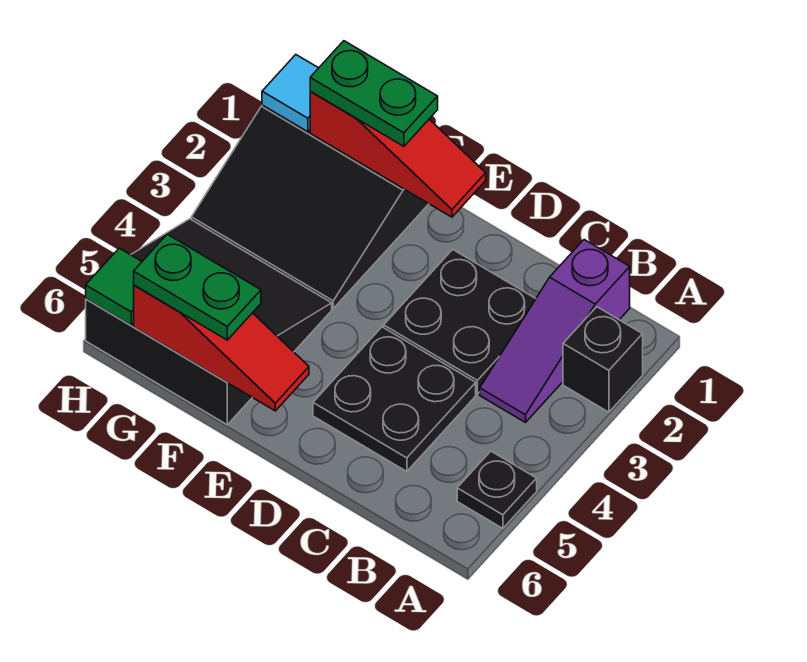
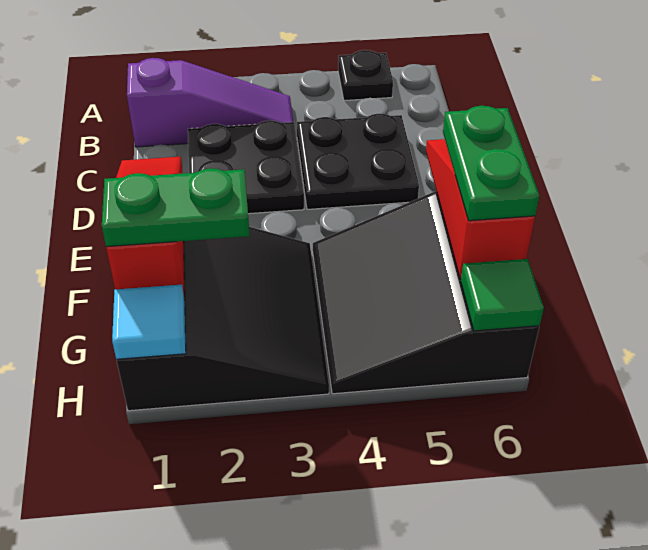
black brick A2 level 1 -> none
green plate F1:G1 level 3 -> green plate G1:G2 level 3

